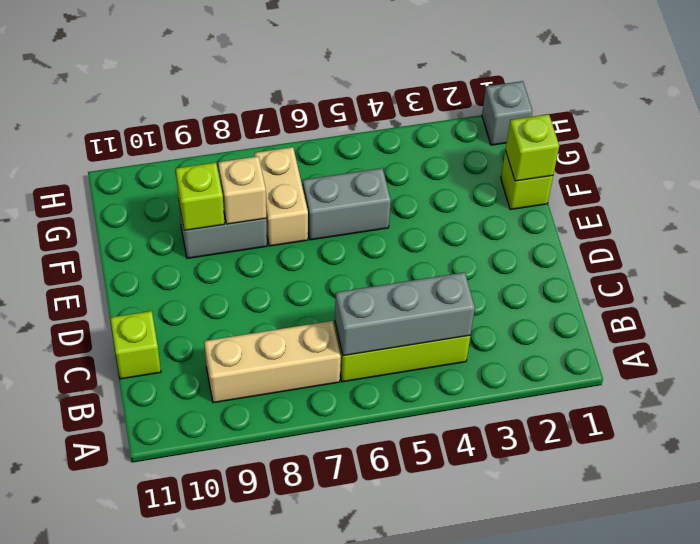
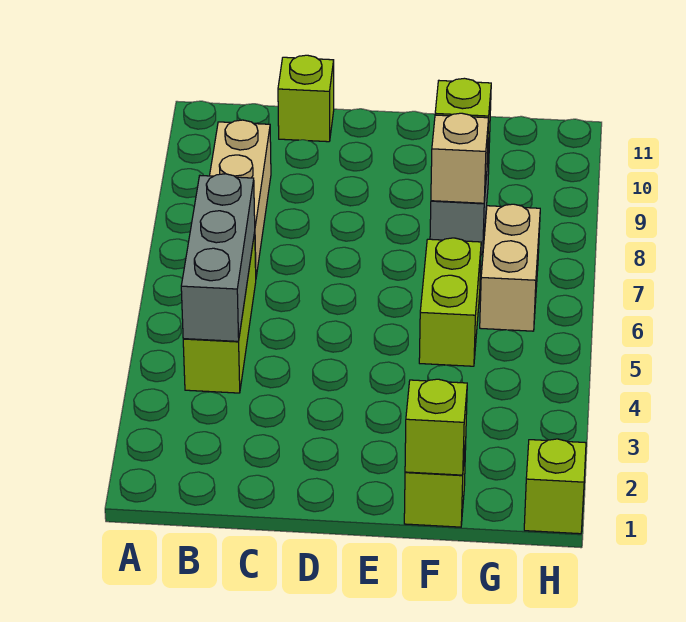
grey brick F5:F6 level 1 -> lime brick F5:F6 level 1
tan brick F7:G7 level 1 -> tan brick G6:G7 level 1
grey brick H1 level 1 -> lime brick H1 level 1

